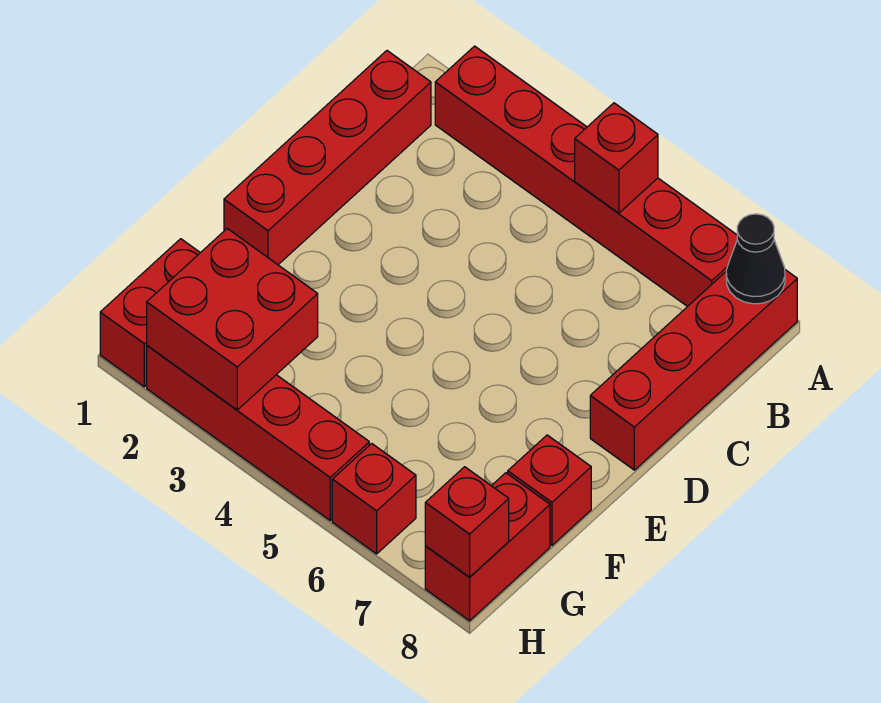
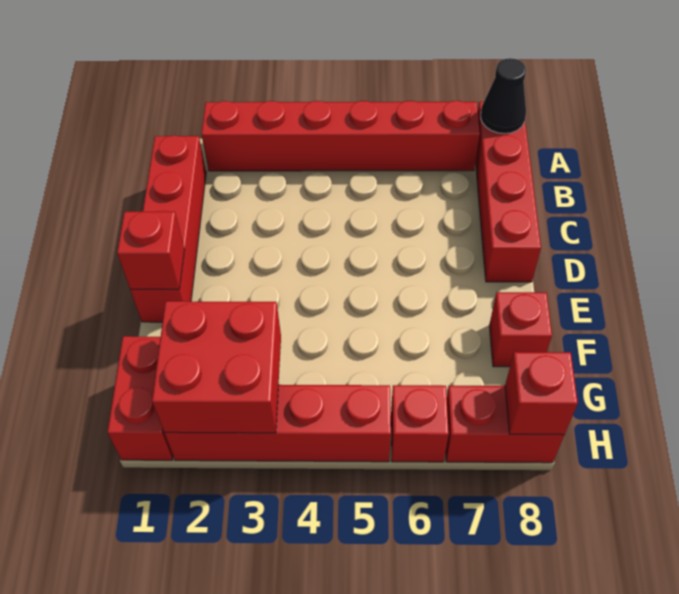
red brick A5 level 2 -> red brick E1 level 2
red brick G8:H8 level 1 -> red brick H7:H8 level 1

